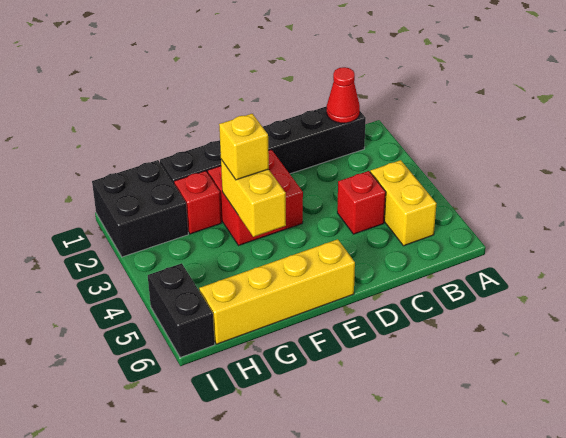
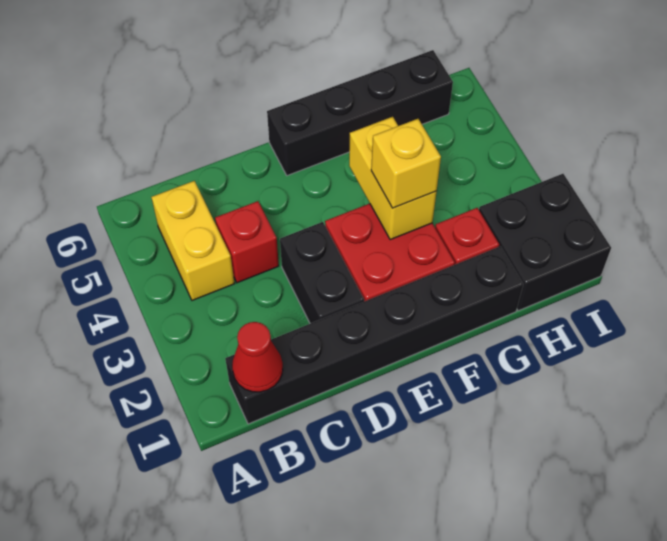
yellow brick E6:H6 level 1 -> black brick E6:H6 level 1
black brick I5:I6 level 1 -> black brick D2:D3 level 1

